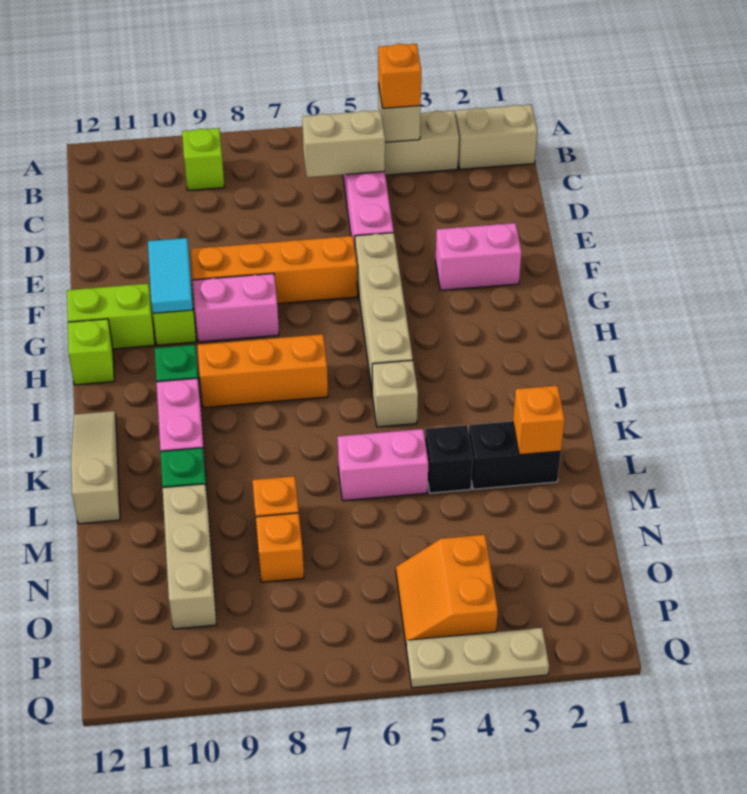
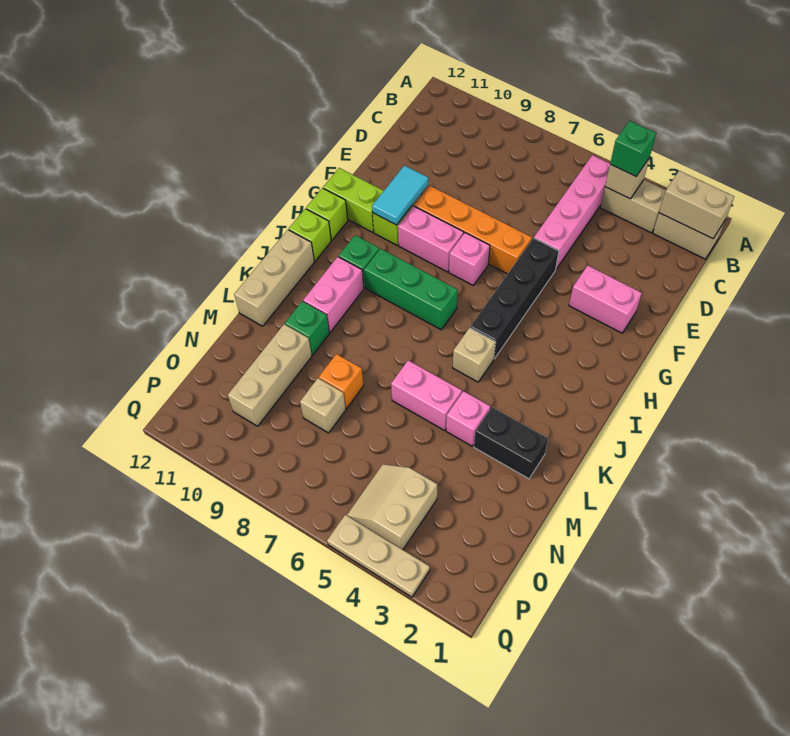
orange brick B4 level 3 -> green brick B4 level 3
lime brick B9 level 1 -> lime brick I12 level 1
tan brick C5:C6 level 2 -> tan brick B1:B2 level 2
tan brick F5:I5 level 1 -> black brick F5:I5 level 1
none -> pink brick G7 level 1
orange brick I7:I9 level 1 -> green brick I7:I9 level 1
tan slope J12:L12 level 1 top L -> tan brick J12:L12 level 1
orange brick L2 level 2 -> none
black brick L4 level 1 -> pink brick L4 level 1
orange brick N8 level 1 -> tan brick N8 level 1
orange slope O4:P5 level 1 top 4 -> tan slope O4:P5 level 1 top 4

